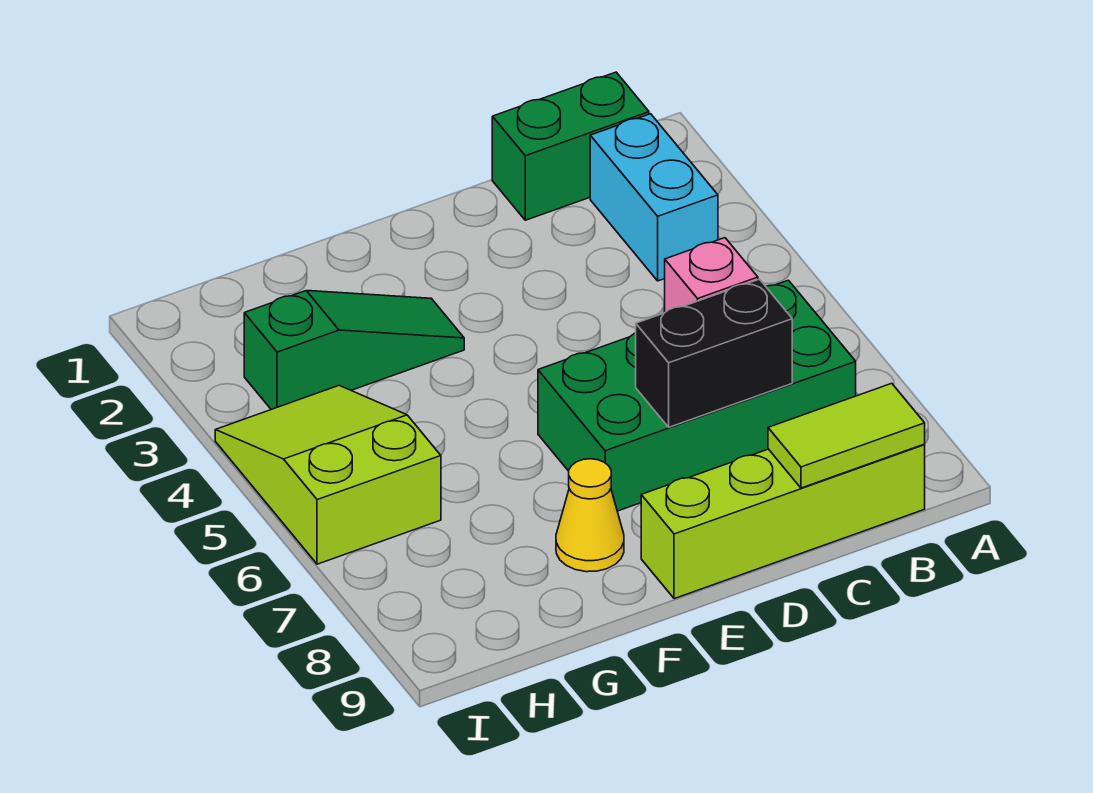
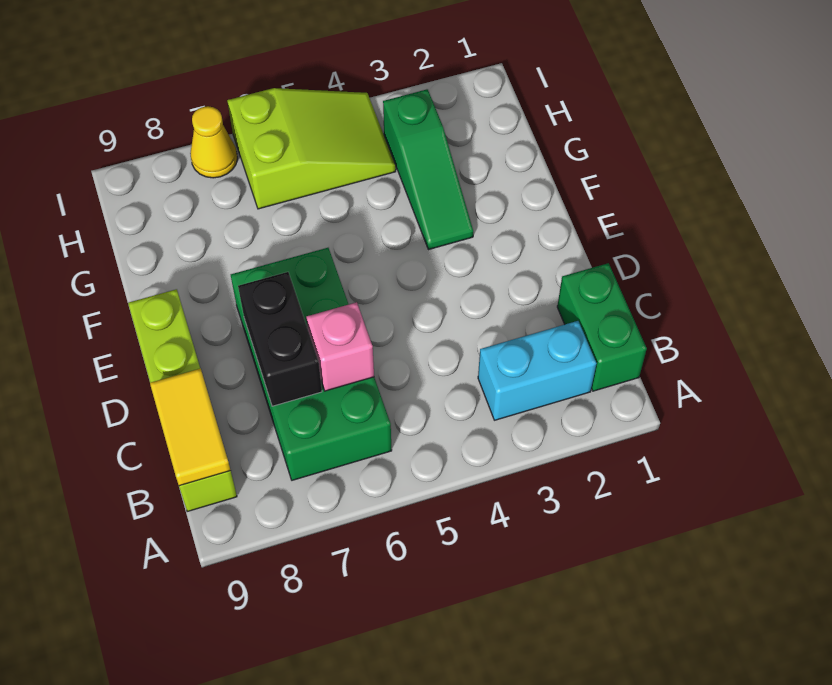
lime tile B9:C9 level 2 -> yellow tile B9:C9 level 2
yellow cone F8 level 1 -> yellow cone I7 level 1

